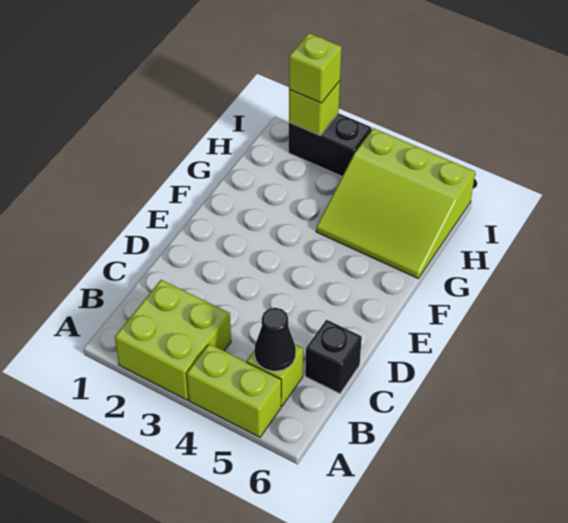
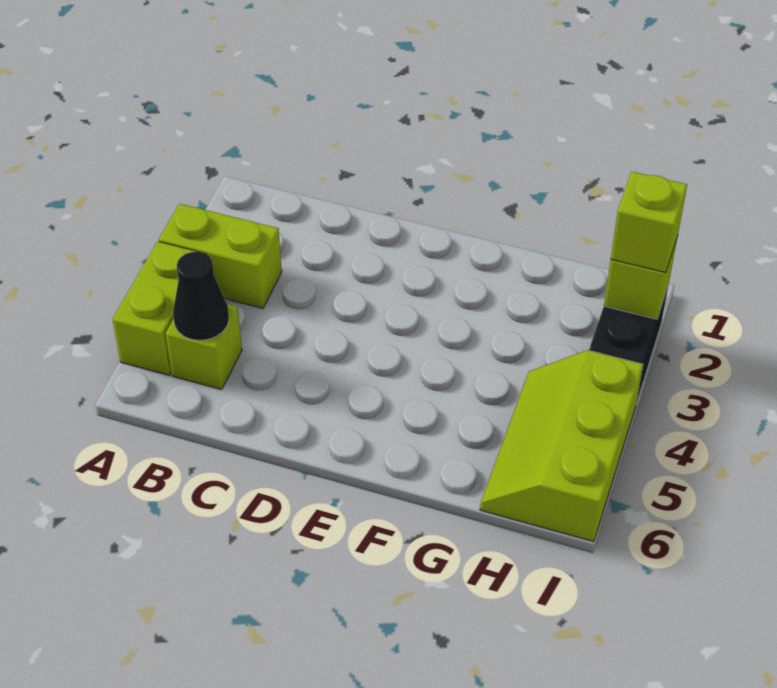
lime brick A2:B3 level 1 -> lime brick A3:B3 level 1
black brick C6 level 1 -> none
lime slope G4:I6 level 1 top I -> lime slope H4:I6 level 1 top I

